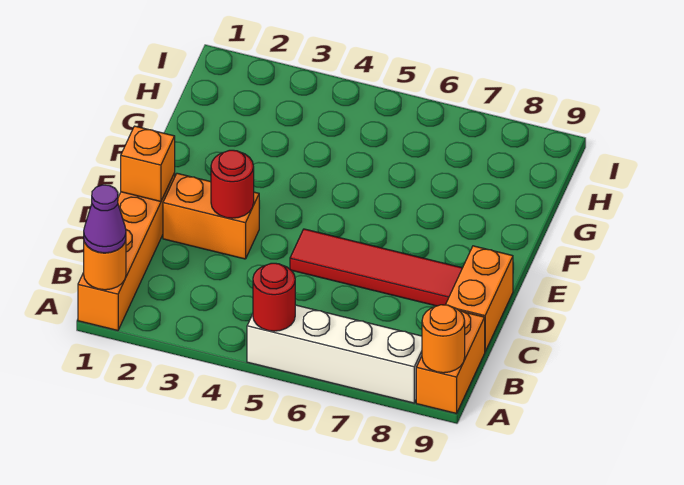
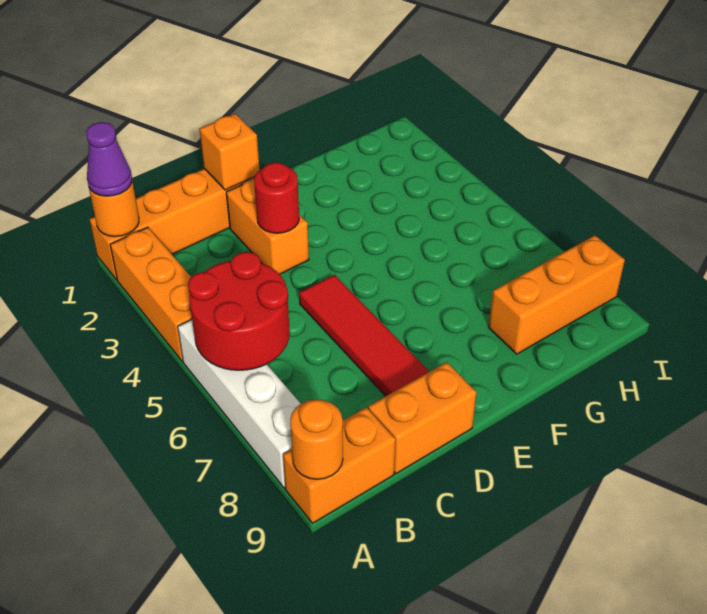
none -> orange brick A2:A4 level 1
red round brick A5 level 2 -> red round brick A5:B6 level 2
none -> orange brick G8:I8 level 1

